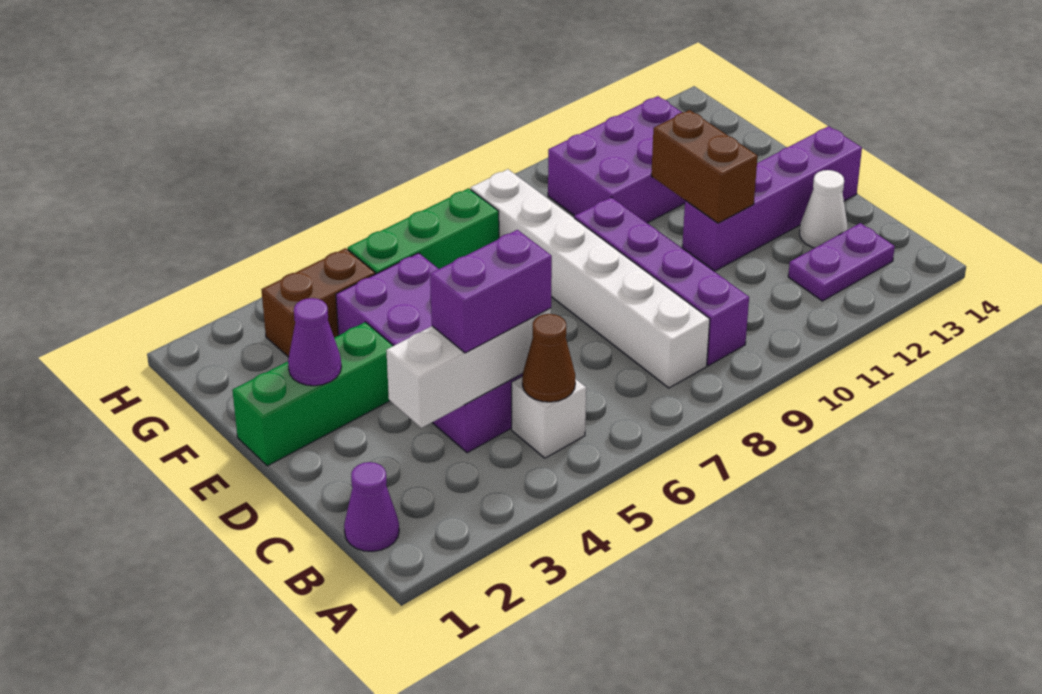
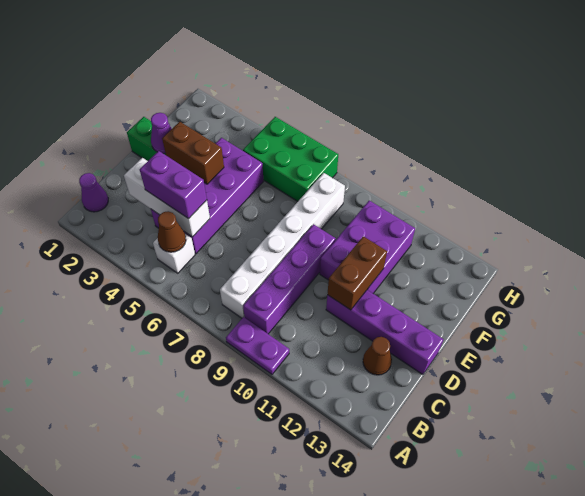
purple plate B12:B13 level 1 -> purple plate A9:A10 level 1
white cone C13 level 1 -> brown cone C13 level 1
purple brick F10:G12 level 1 -> purple brick E10:G11 level 1
brown brick G3:G4 level 1 -> brown brick E3:E4 level 2
green brick G5:G7 level 1 -> green brick G5:H7 level 1

